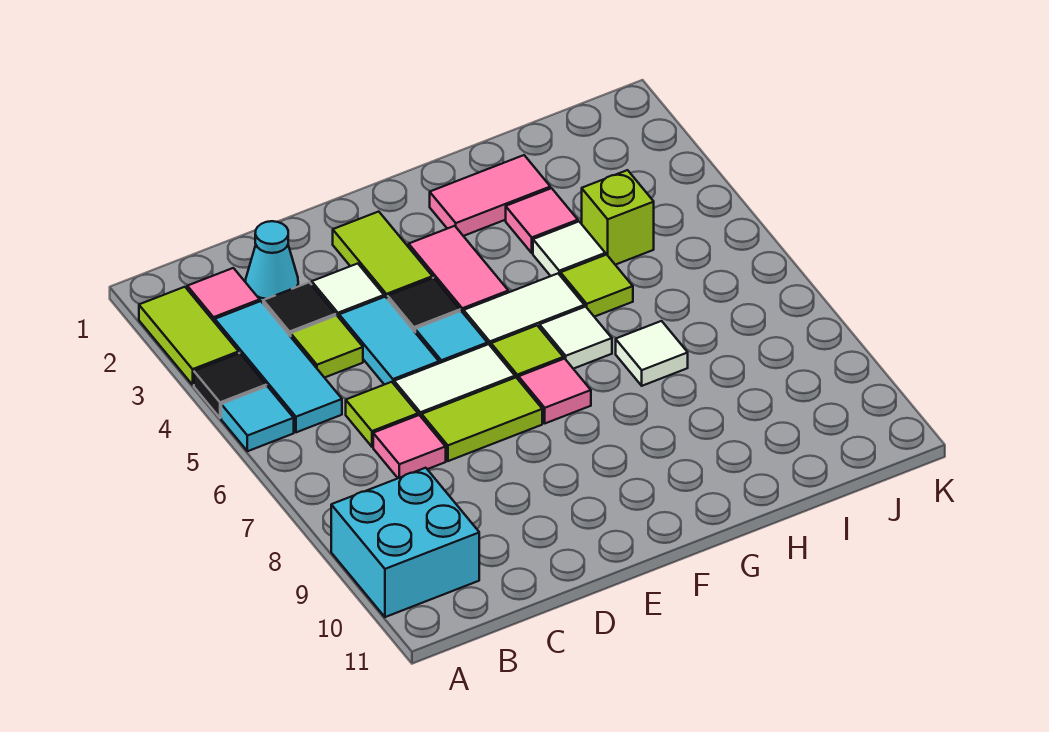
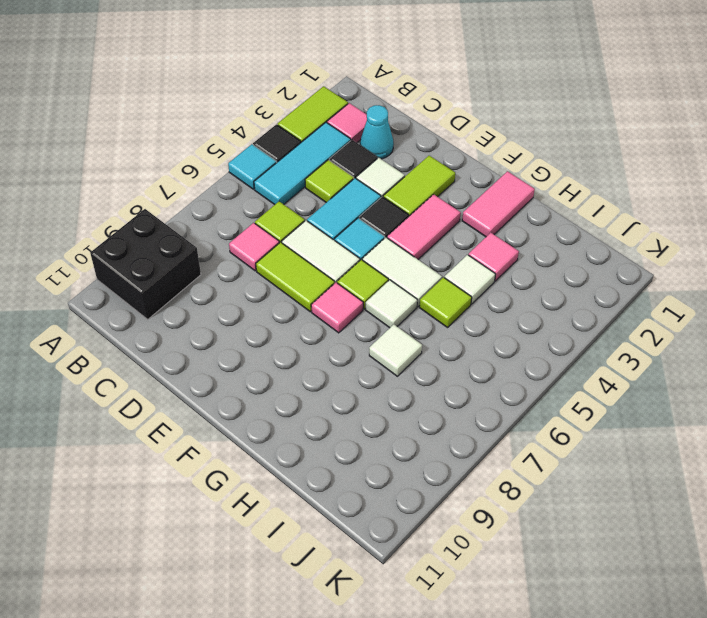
cyan brick A9:B10 level 1 -> black brick A9:B10 level 1
pink tile G2:H2 level 1 -> pink tile G1:G2 level 1
lime brick I4 level 1 -> none

